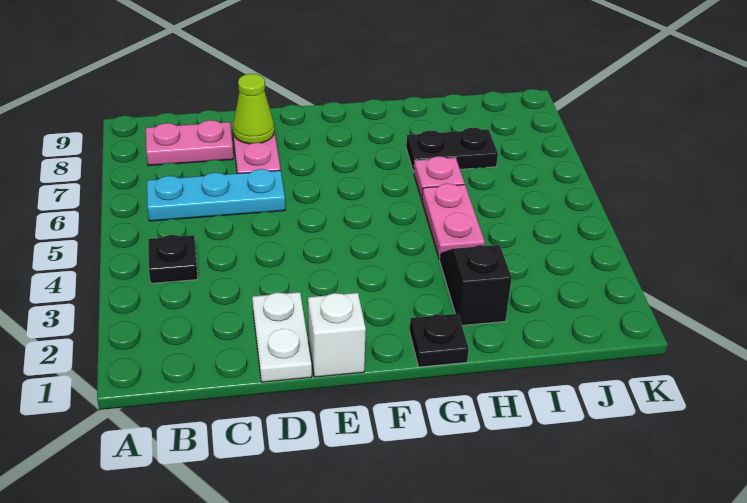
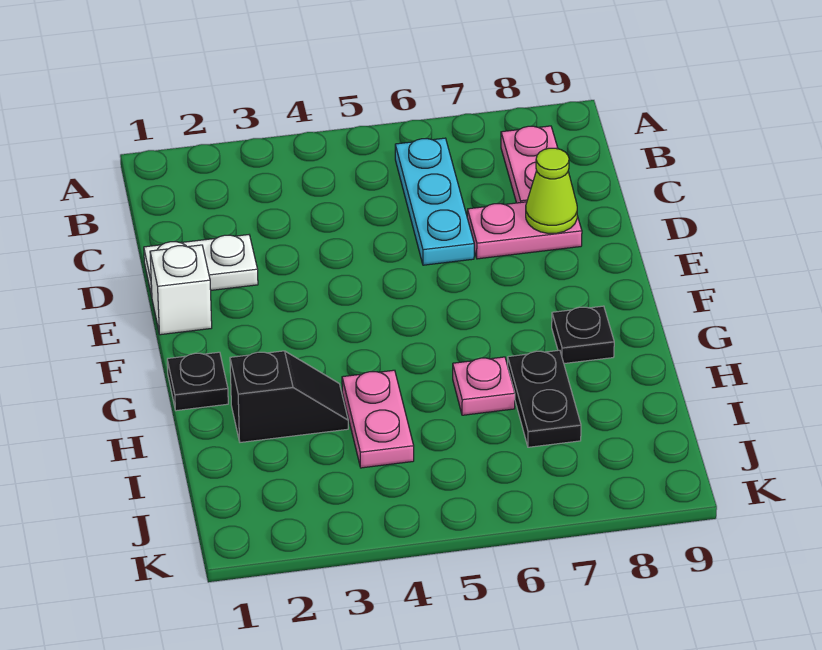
black plate B4 level 1 -> black plate G8 level 1
pink plate H4:H5 level 1 -> pink plate H4:I4 level 1

